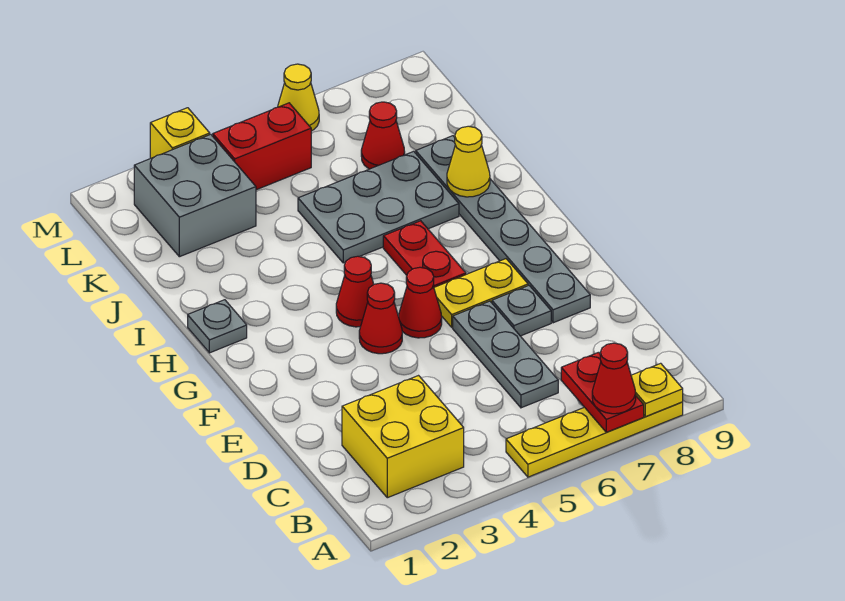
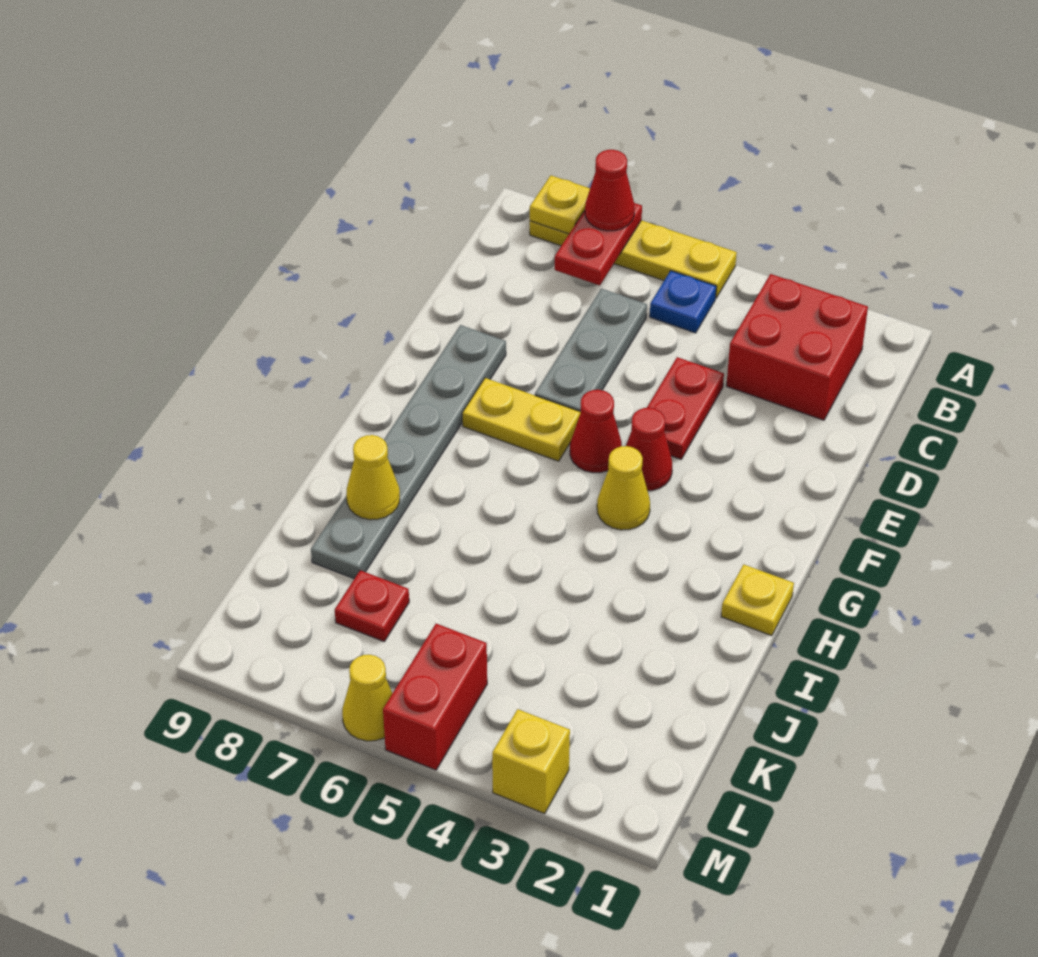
yellow brick B2:C3 level 1 -> red brick B2:C3 level 1
none -> blue plate B5 level 1
grey plate E7 level 1 -> none
red cone G4 level 1 -> yellow cone G4 level 1
red plate G6:H6 level 1 -> red plate D4:E4 level 1
grey plate H1 level 1 -> yellow plate H1 level 1
grey plate I5:J7 level 1 -> none
grey brick K2:L3 level 1 -> none
red cone K7 level 1 -> red plate K7 level 1
red brick L4:L5 level 1 -> red brick L5:M5 level 1

